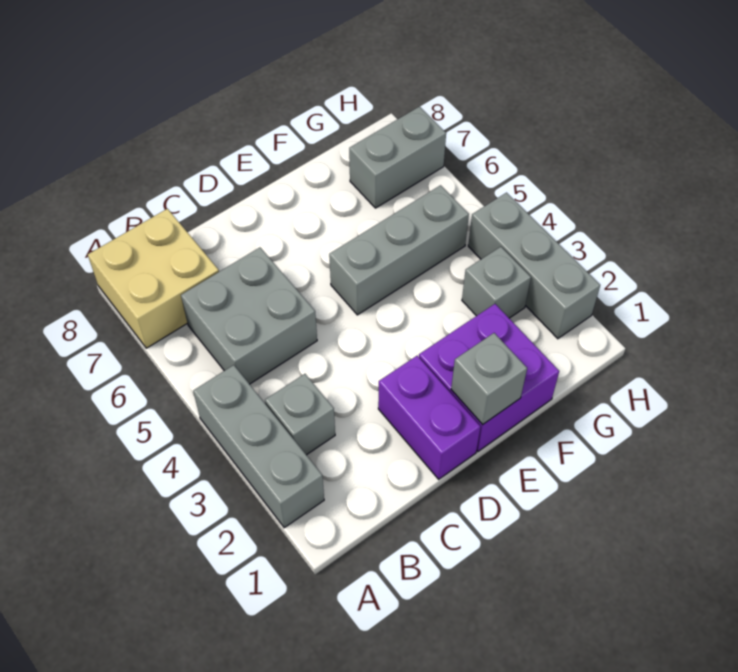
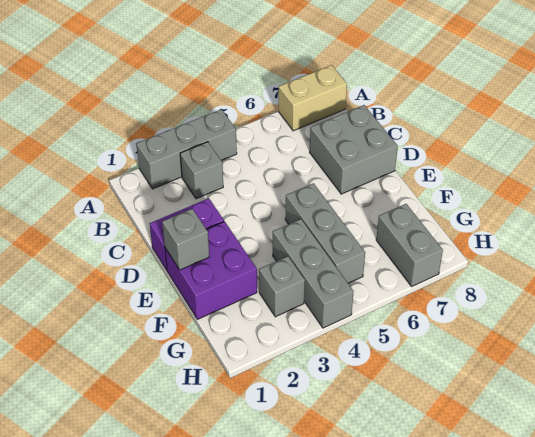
tan brick A7:B8 level 1 -> tan brick A7:A8 level 1
grey brick B5:C6 level 1 -> grey brick C7:D8 level 1
grey brick H2:H4 level 1 -> grey brick F4:H4 level 1

